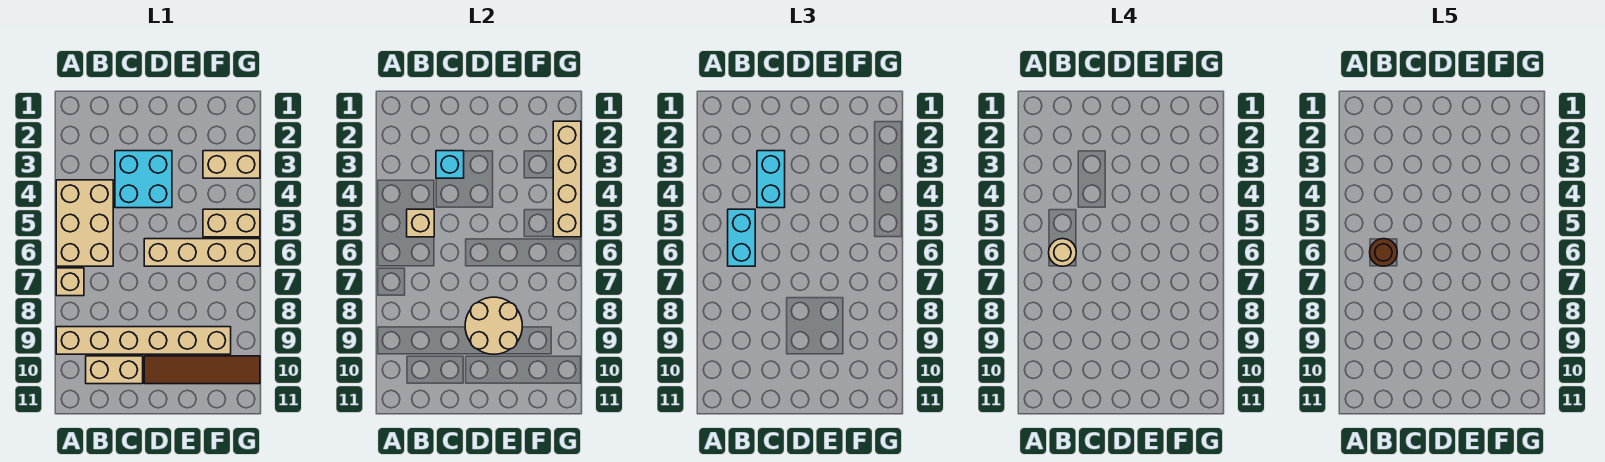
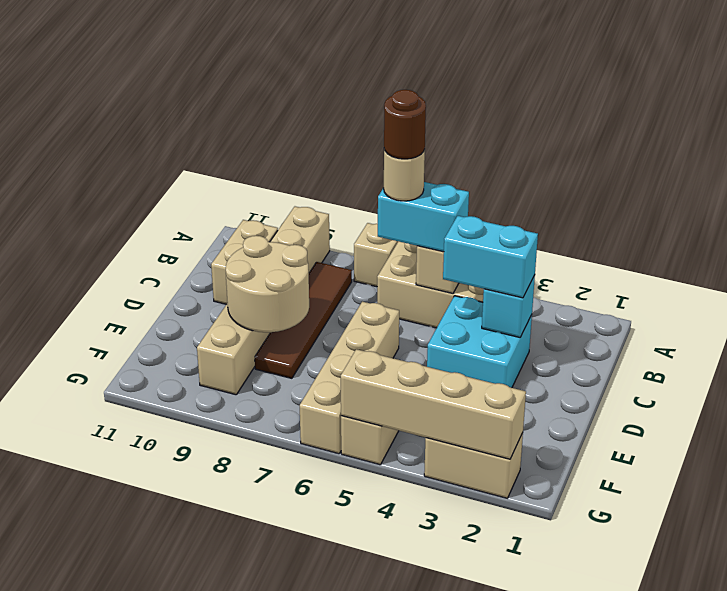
brown tile D10:G10 level 1 -> brown tile B8:E8 level 1
tan brick F3:G3 level 1 -> tan brick G2:G3 level 1

